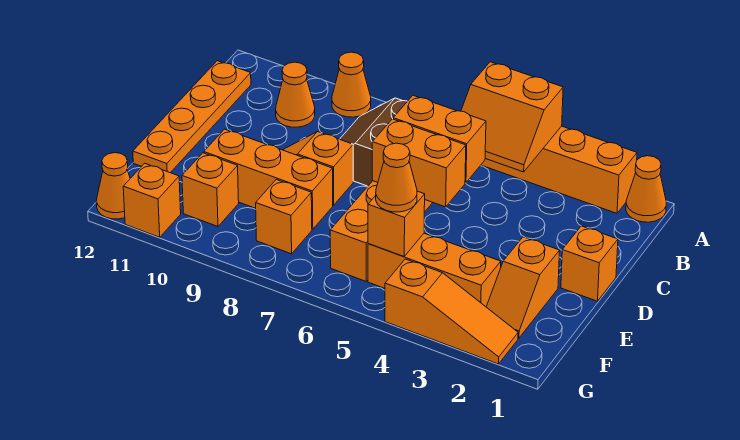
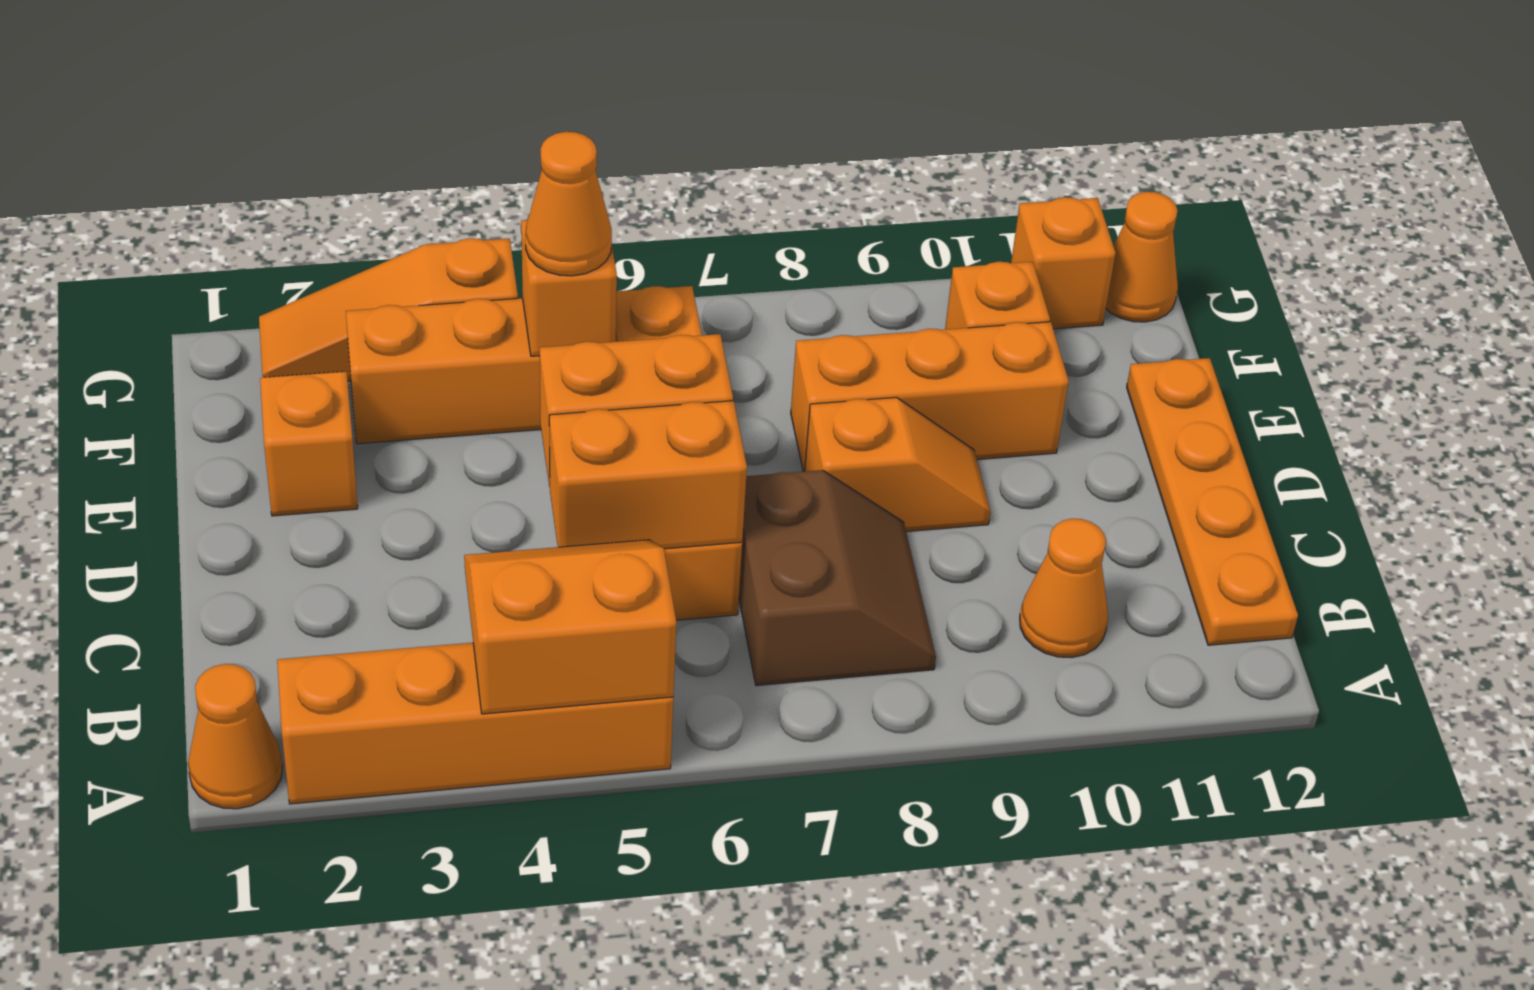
orange cone A9 level 1 -> none
orange brick D1 level 1 -> none
orange brick F8 level 1 -> none

